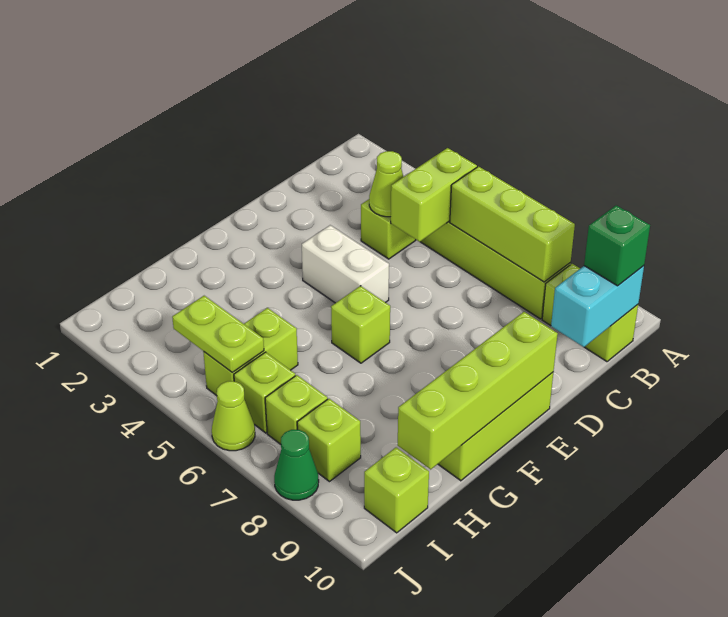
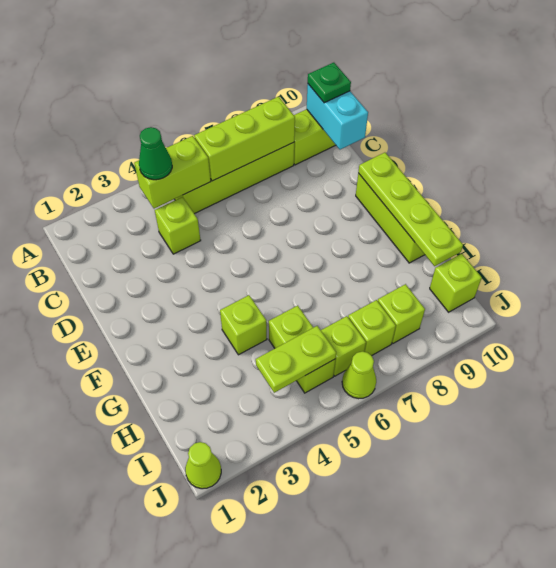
lime brick B5:C5 level 2 -> lime brick B4:B5 level 2
green brick B10 level 3 -> green plate B10 level 3
lime cone C4 level 2 -> lime cone J1 level 1
white brick E4:E5 level 1 -> none
lime brick E10:H10 level 2 -> lime plate E10:H10 level 2
lime brick F6 level 1 -> lime brick G4 level 1
green cone J8 level 1 -> green cone B4 level 3

